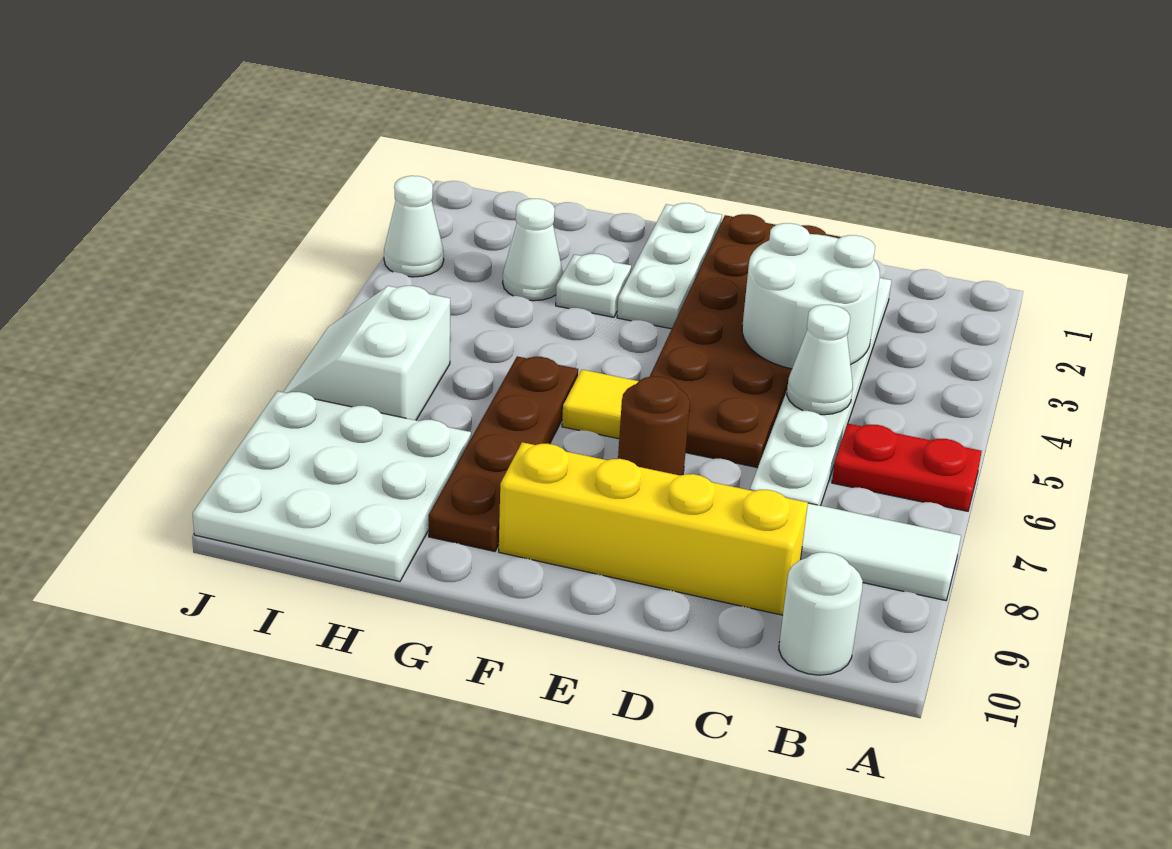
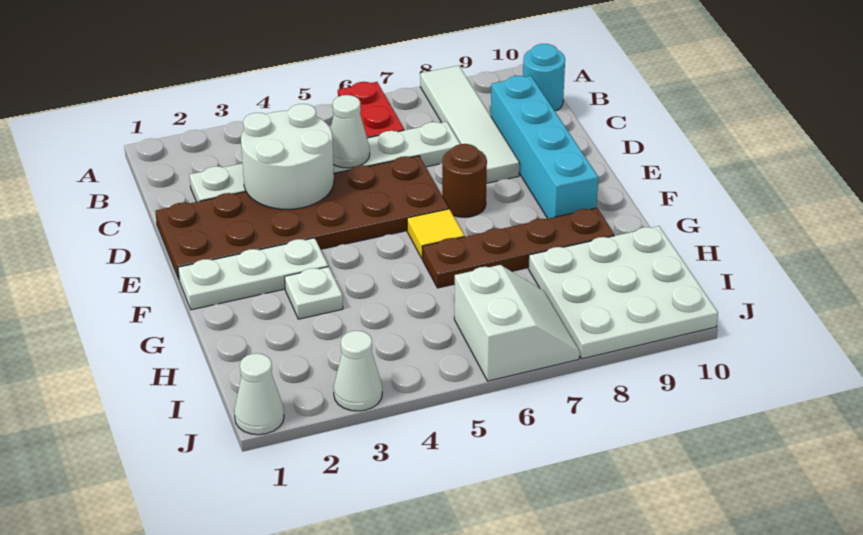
white round brick B10 level 1 -> cyan round brick B10 level 1
yellow brick C9:F9 level 1 -> cyan brick C9:F9 level 1
white cone H3 level 1 -> white cone J1 level 1
white slope I6:J7 level 1 top I -> white slope I6:J7 level 1 top 6

